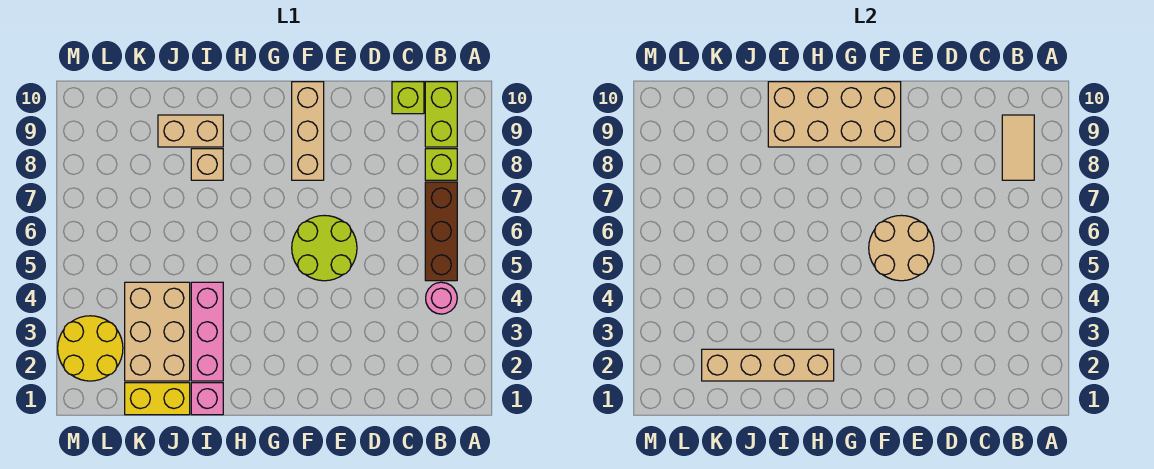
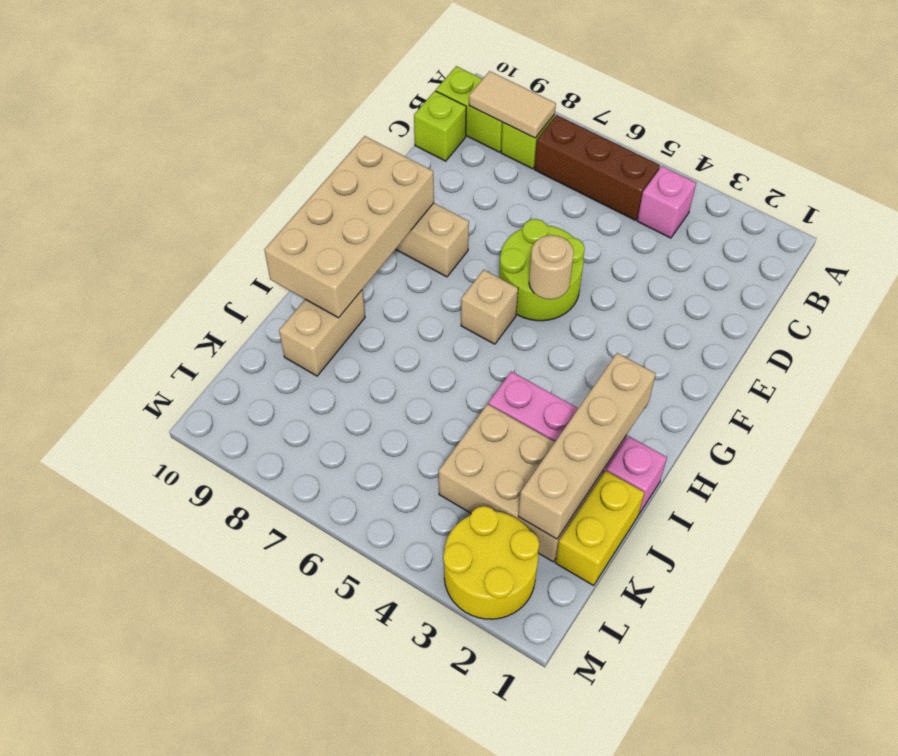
pink round brick B4 level 1 -> pink brick B4 level 1
tan round brick E5:F6 level 2 -> tan round brick F5 level 2
tan brick I8 level 1 -> tan brick G6 level 1

